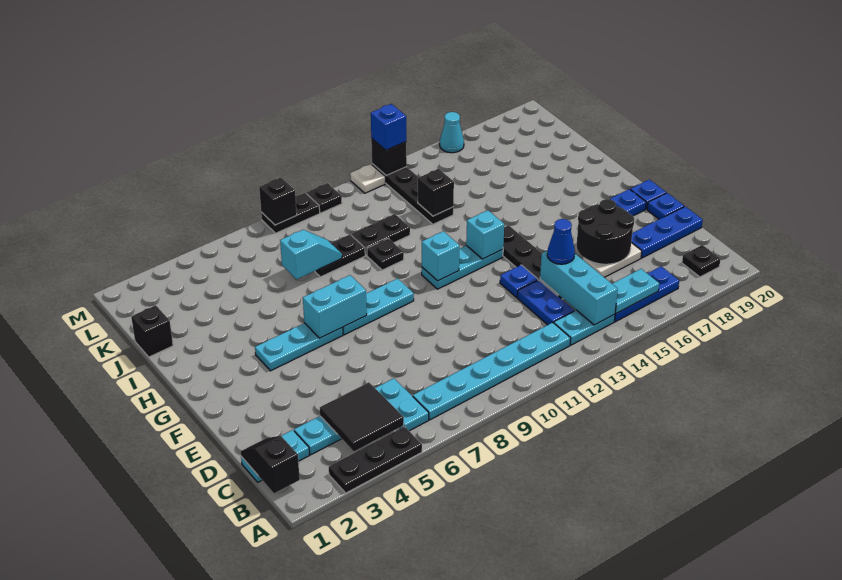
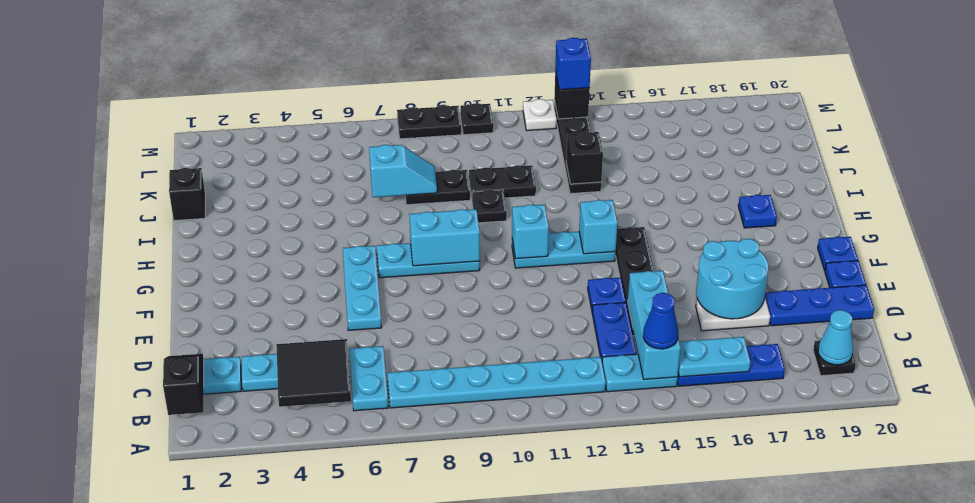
black plate A3:A5 level 1 -> none
blue cone D14 level 3 -> blue cone B14 level 3
black round brick D16:E17 level 2 -> cyan round brick D16:E17 level 2
blue plate F19 level 1 -> blue plate H18 level 1
cyan plate G4:G6 level 1 -> cyan plate E6:G6 level 1
cyan brick G6:G7 level 2 -> cyan brick G8:G9 level 2
black brick M8 level 2 -> none
cyan cone M16 level 1 -> cyan cone B19 level 2

